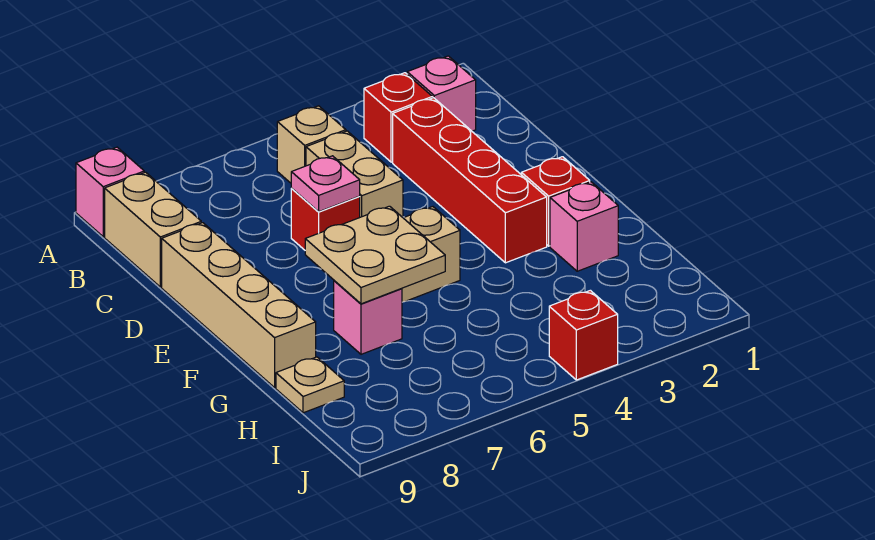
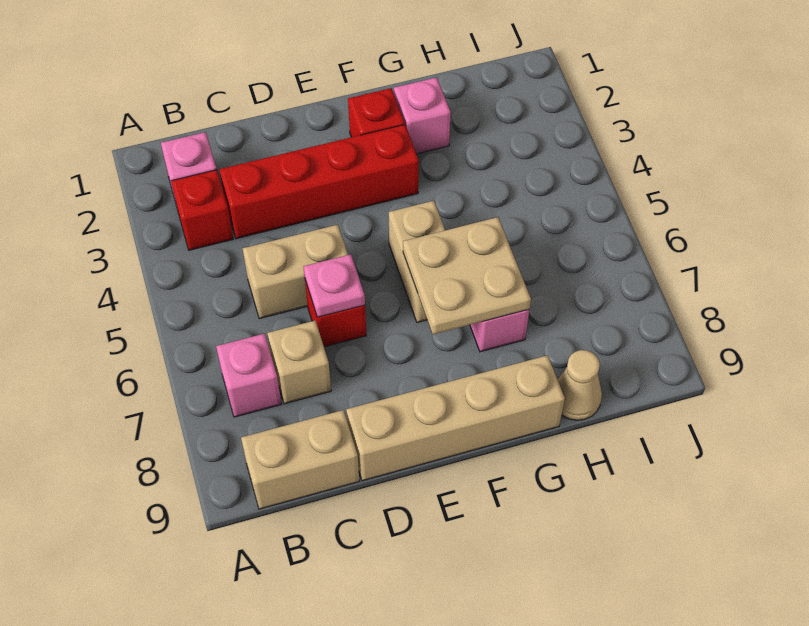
pink brick A9 level 1 -> pink brick B7 level 1
tan brick B5 level 1 -> tan brick C7 level 1
tan plate H9 level 1 -> tan cone H9 level 1
red brick J4 level 1 -> none

